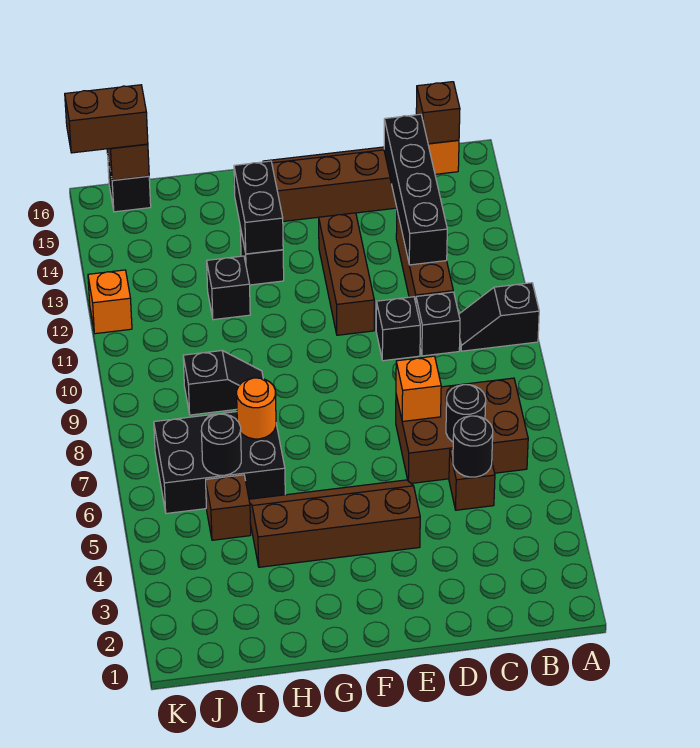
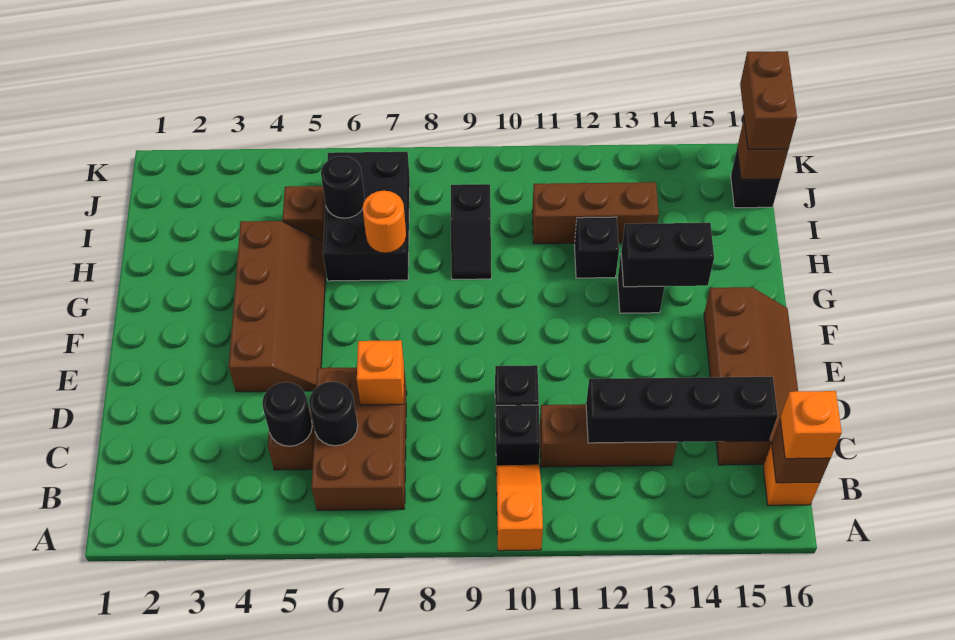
black slope A10:B10 level 1 top A -> orange slope A10:B10 level 1 top A
brown brick E11:E13 level 1 -> brown brick I11:I13 level 1
orange brick K12 level 1 -> orange brick B16 level 3

